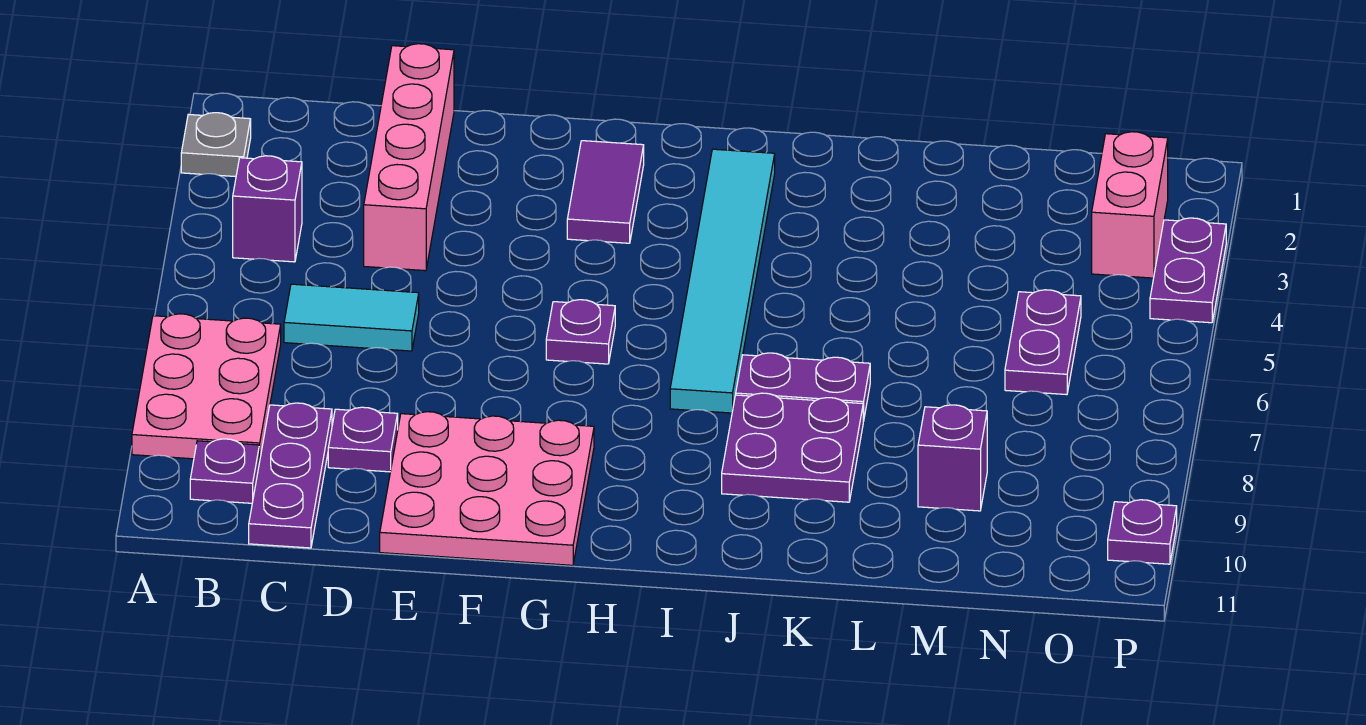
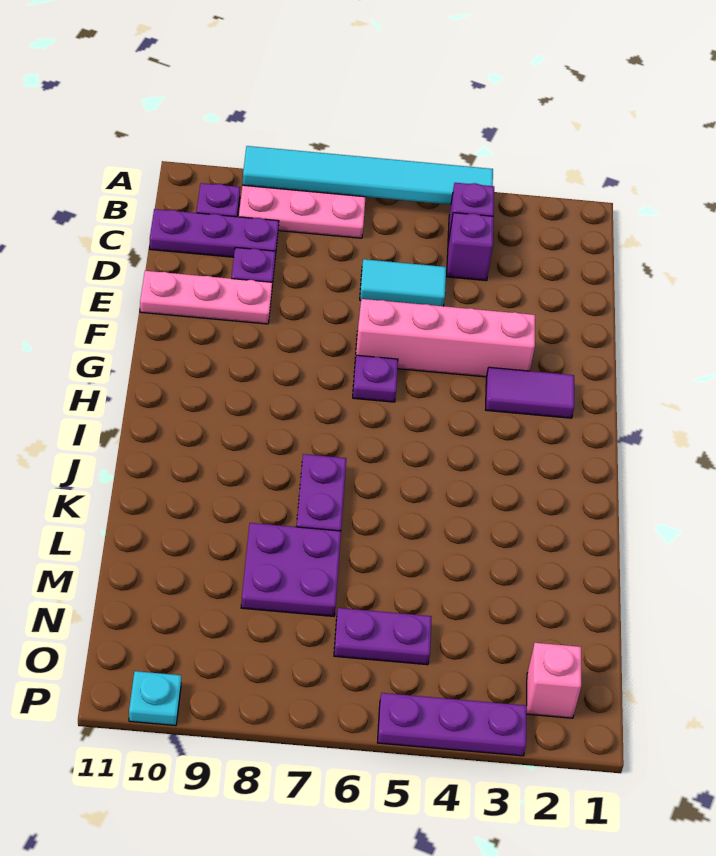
grey plate A2 level 1 -> none
cyan tile C6:D6 level 1 -> cyan tile D5:D6 level 1
pink brick D1:D4 level 1 -> pink brick F3:F6 level 1
pink plate E9:G11 level 1 -> pink plate E9:E11 level 1
cyan tile I2:I7 level 1 -> cyan tile A4:A9 level 2
purple plate J8:K9 level 1 -> purple plate L7:M8 level 1
purple brick M9 level 1 -> purple brick C4 level 1
pink brick O2:O3 level 1 -> pink brick O2 level 1
purple plate P3:P4 level 1 -> purple plate P3:P5 level 1
purple plate P10 level 1 -> cyan plate P10 level 1

